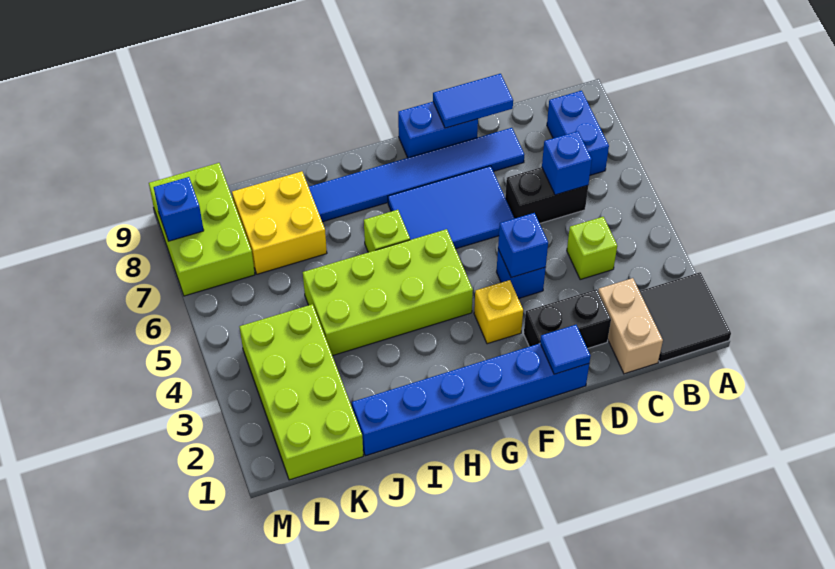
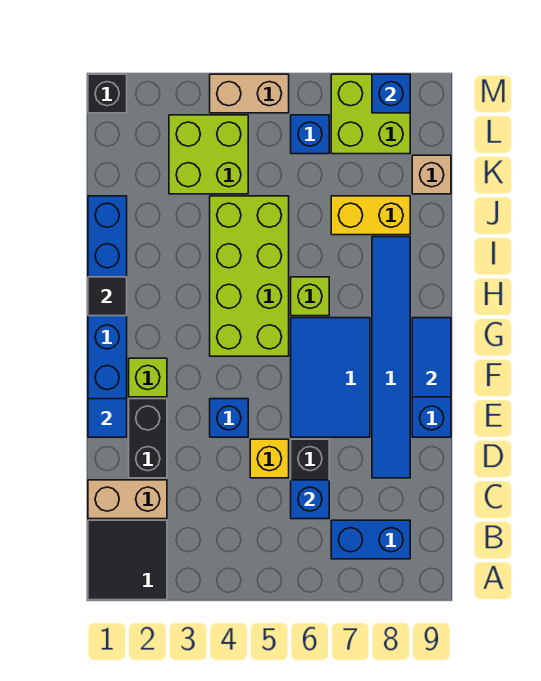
lime brick C4 level 1 -> lime brick F2 level 1
blue tile D9:E9 level 2 -> blue tile F9:G9 level 2
blue brick E4 level 2 -> blue brick L6 level 1
yellow brick F3 level 1 -> yellow brick D5 level 1
none -> black tile H1 level 2
yellow brick J7:K8 level 1 -> yellow brick J7:J8 level 1
lime brick K1:L4 level 1 -> lime brick K3:L4 level 1
none -> tan brick K9 level 1
lime brick L7:M9 level 1 -> lime brick L7:M8 level 1
none -> black brick M1 level 1
none -> tan brick M4:M5 level 1

